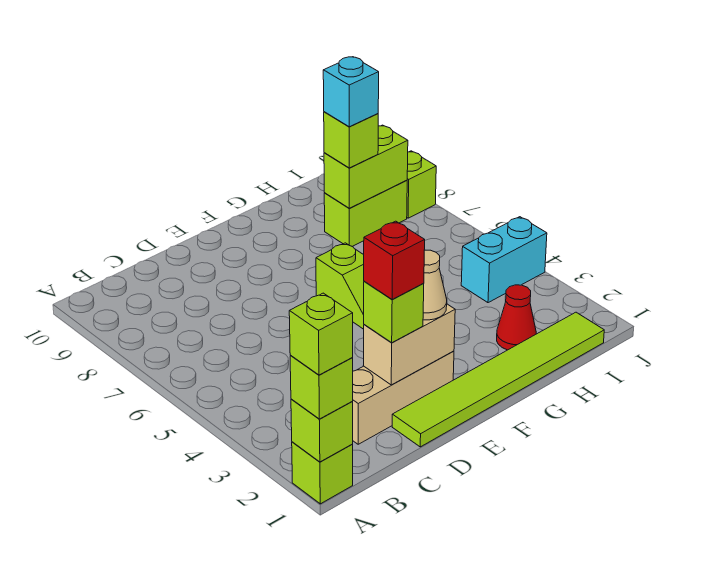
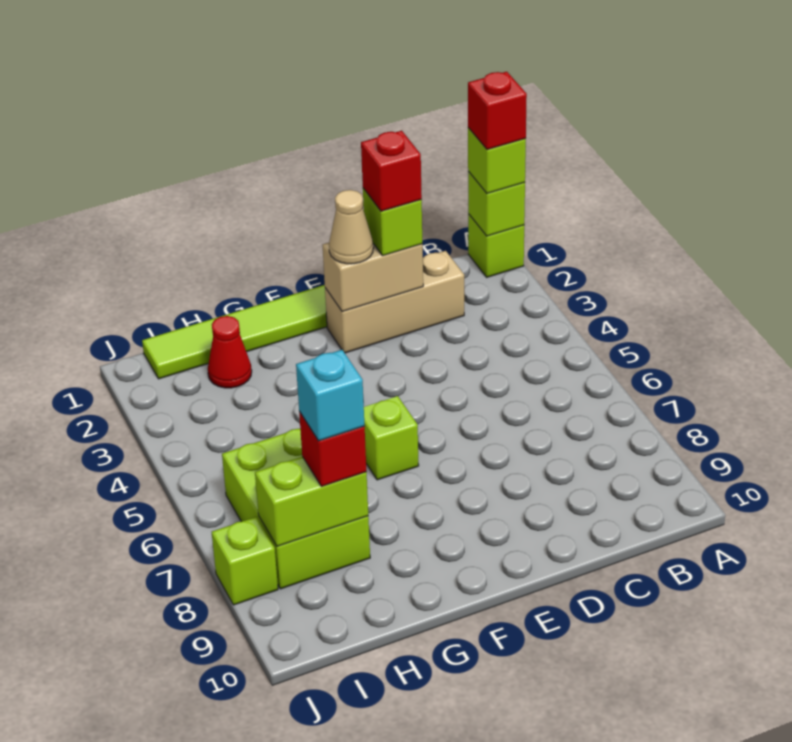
lime brick A1 level 4 -> red brick A1 level 4
lime brick H8:I8 level 1 -> lime brick H6:I8 level 1
lime brick H8 level 3 -> red brick H8 level 3
cyan brick I4:J4 level 1 -> none

